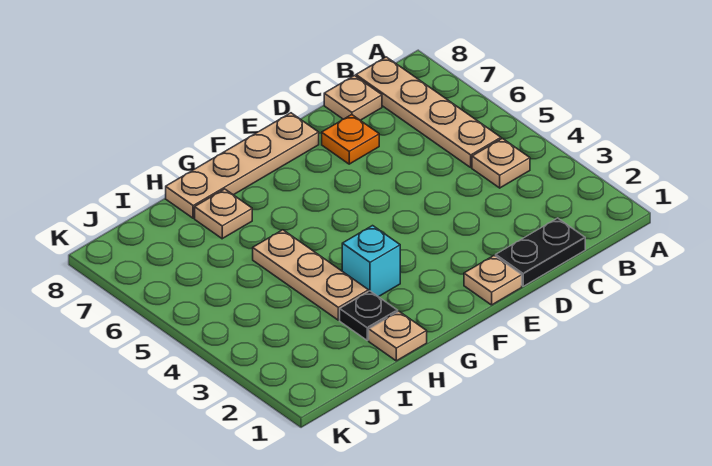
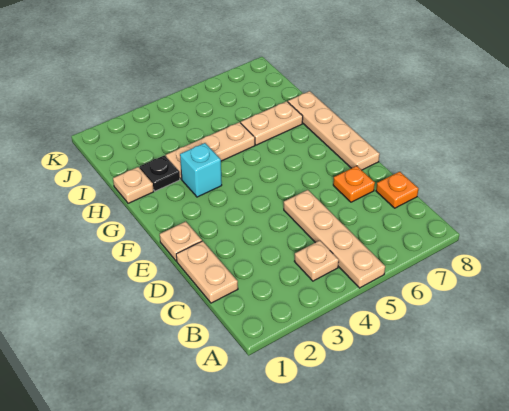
tan plate B5:B8 level 1 -> tan plate A5:D5 level 1
black plate C1:D1 level 1 -> tan plate C1:D1 level 1
tan plate C8 level 1 -> orange plate C8 level 1
tan plate H7 level 1 -> tan plate H6:H7 level 1

